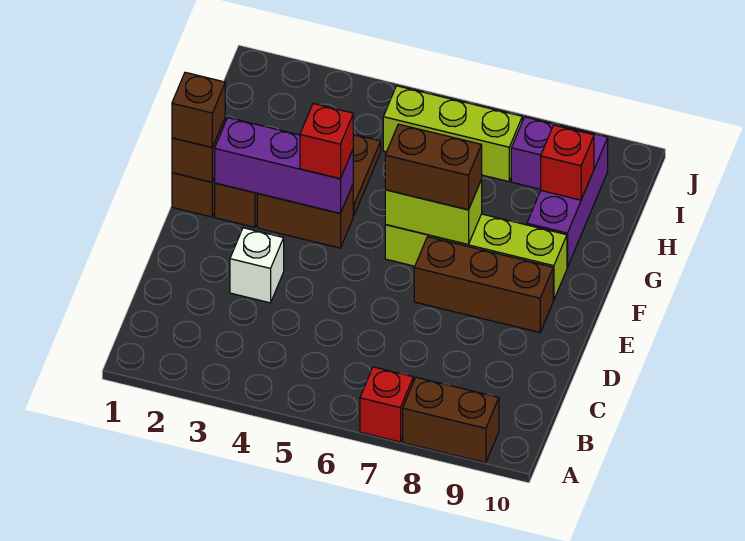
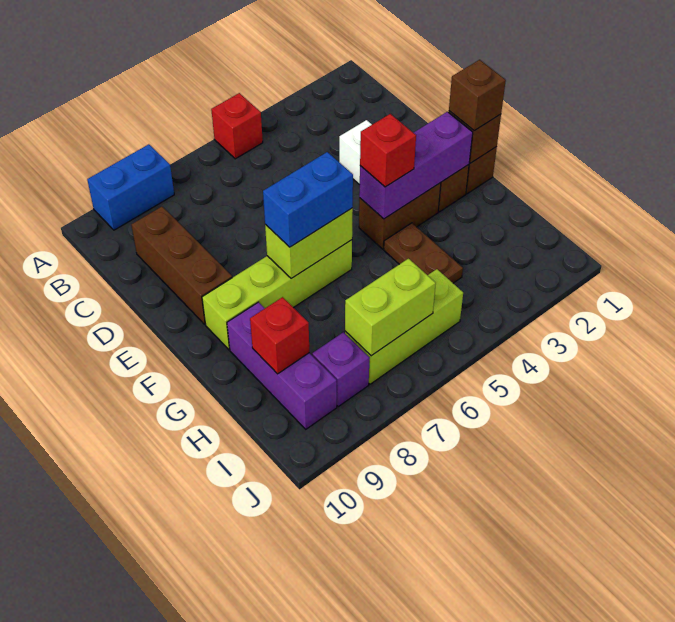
red brick A7 level 1 -> red brick A5 level 1
brown brick A8:A9 level 1 -> blue brick A8:A9 level 1
brown brick E7:E9 level 1 -> brown brick C9:E9 level 1
brown brick F6:F7 level 3 -> blue brick F6:F7 level 3
none -> lime brick I6:I7 level 2

